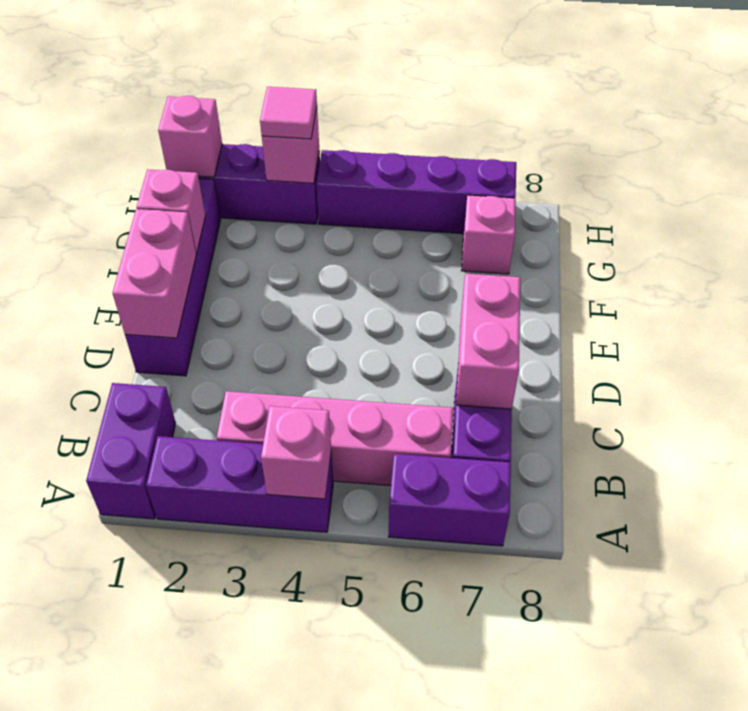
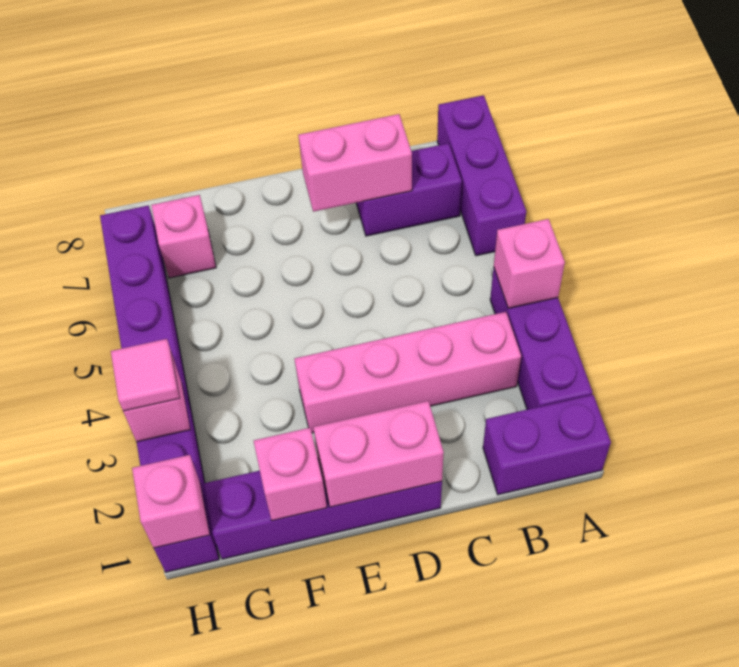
purple brick A6:A7 level 1 -> purple brick A6:A8 level 1
pink brick B3:B6 level 1 -> pink brick B3:E3 level 1

